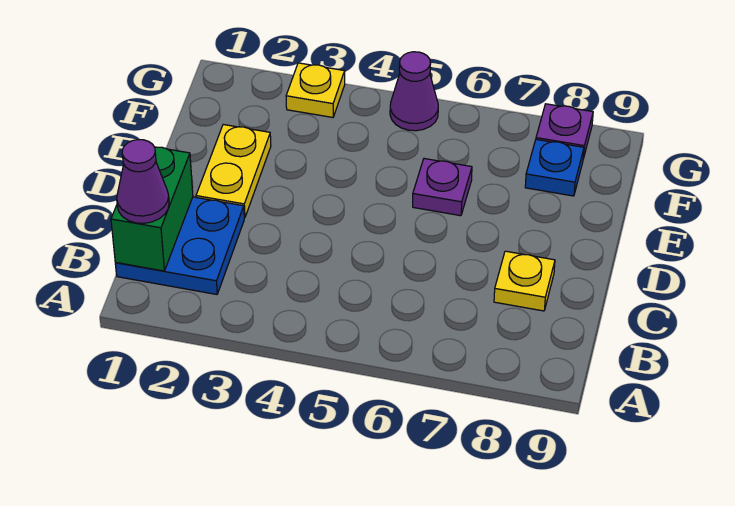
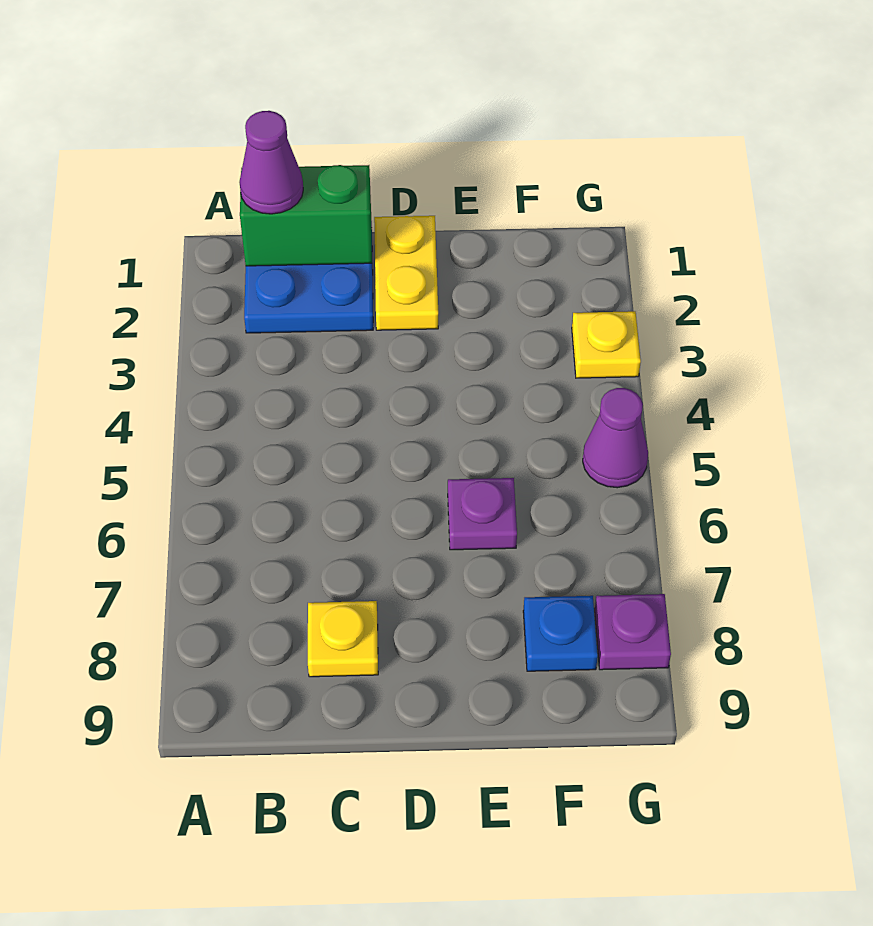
yellow plate D2:E2 level 1 -> yellow plate D1:D2 level 1

